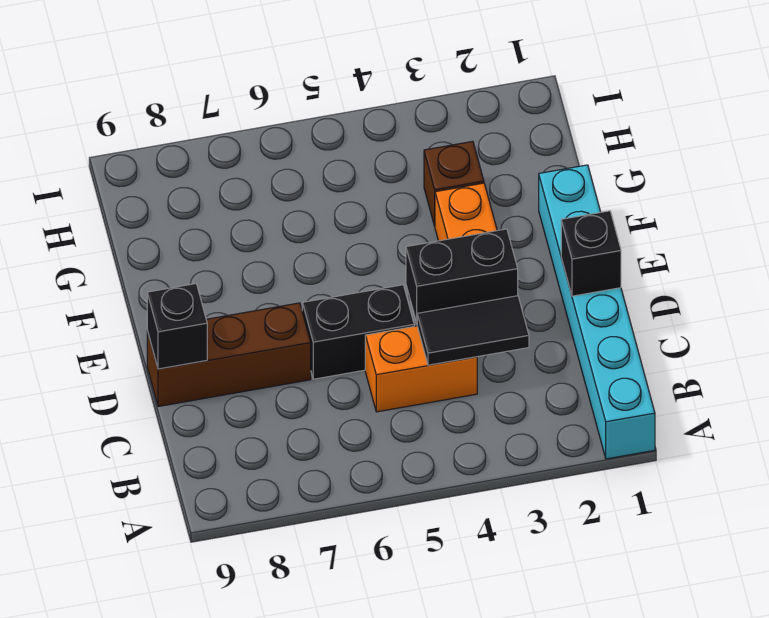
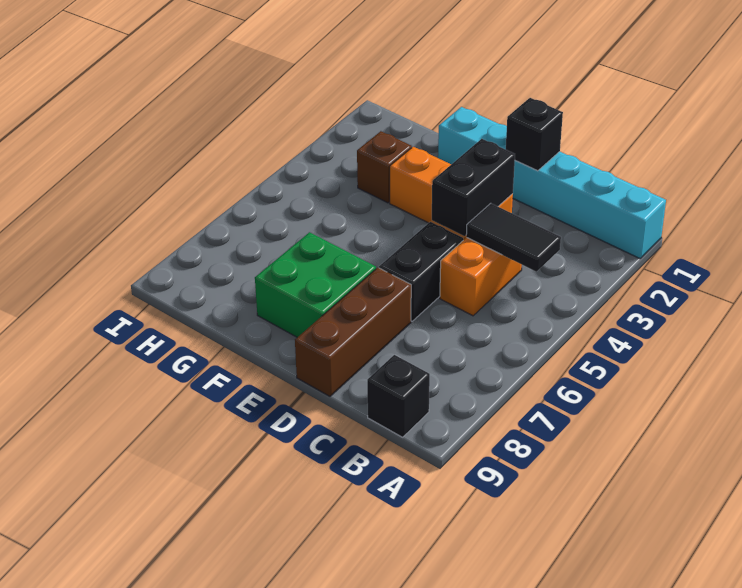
black tile C3:C4 level 2 -> black tile B4:C4 level 2
black brick D9 level 2 -> black brick B9 level 1
none -> green brick E7:F8 level 1

